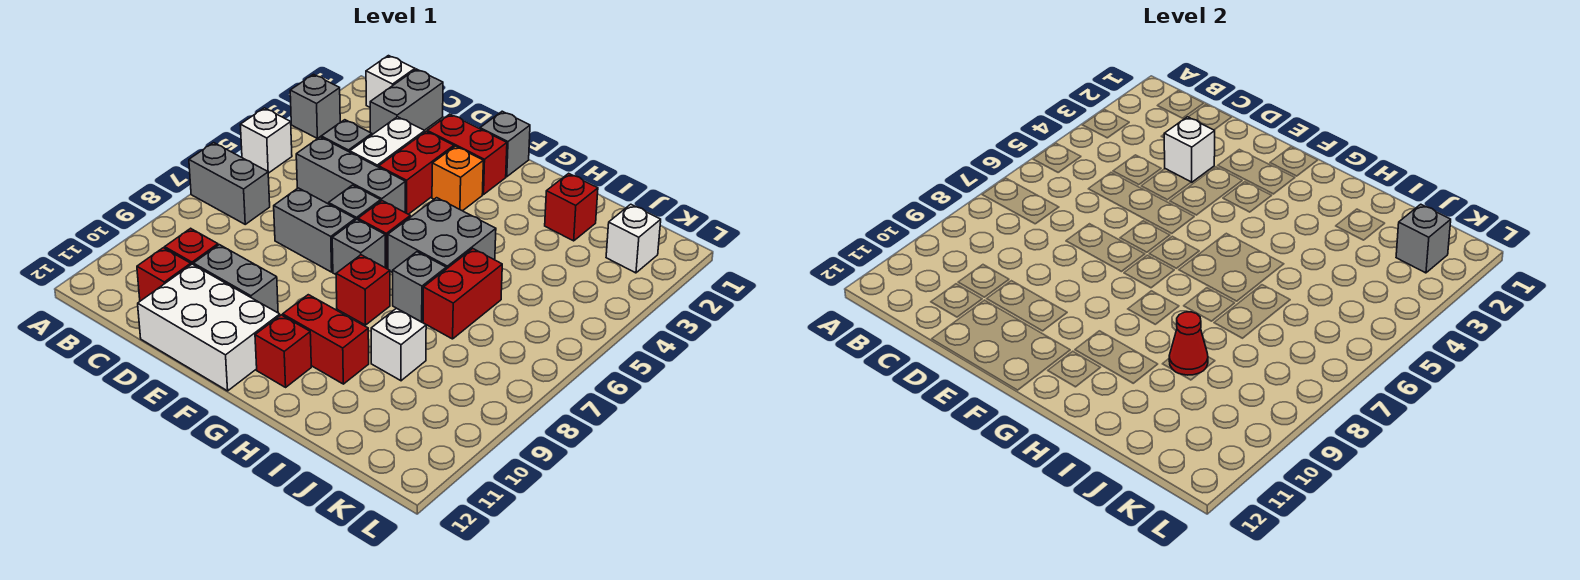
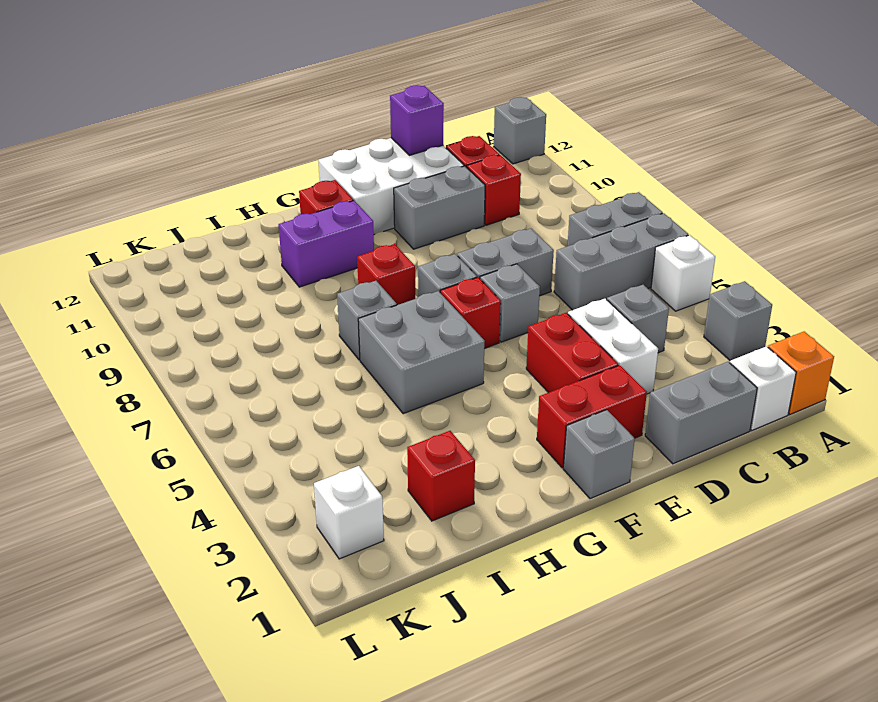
grey brick C1:C2 level 1 -> grey brick C1:D1 level 1
grey brick C5:E5 level 1 -> grey brick A6:C6 level 1
white brick D3 level 2 -> none
none -> purple brick D12 level 2
orange brick F3 level 1 -> orange brick A1 level 1
red brick G10:H10 level 1 -> purple brick G10:H10 level 1
red brick I6:I7 level 1 -> none
white brick I9 level 1 -> none
red cone I9 level 2 -> none
grey brick K2 level 2 -> grey brick A12 level 1

